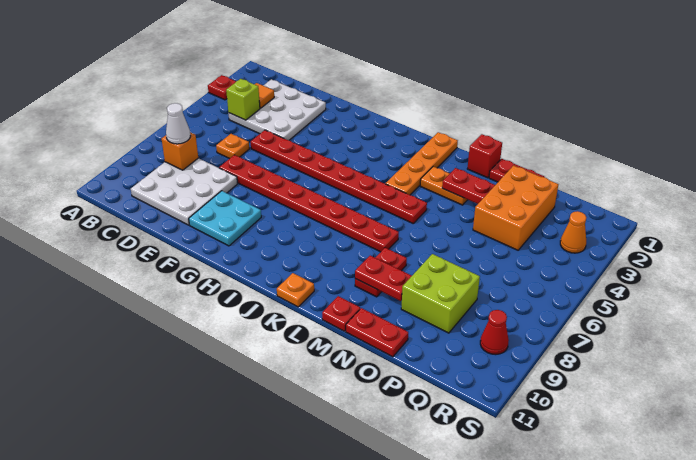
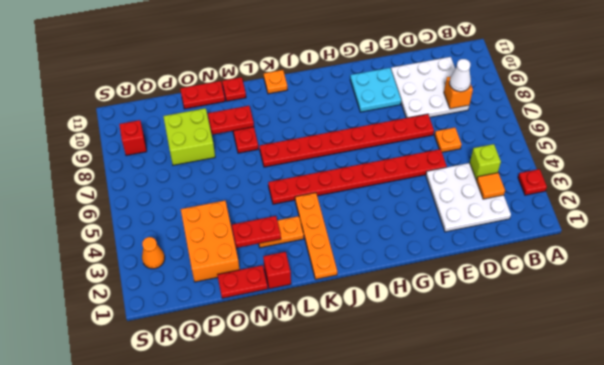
red cone R9 level 1 -> red brick R9 level 1

